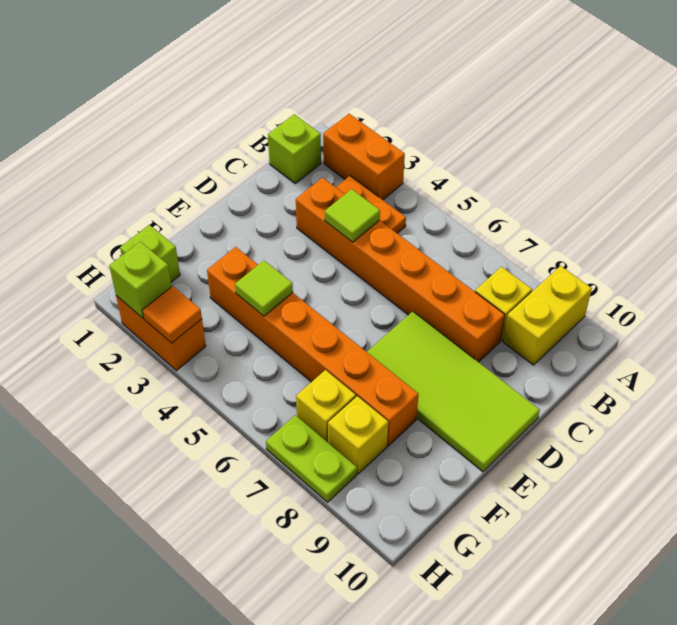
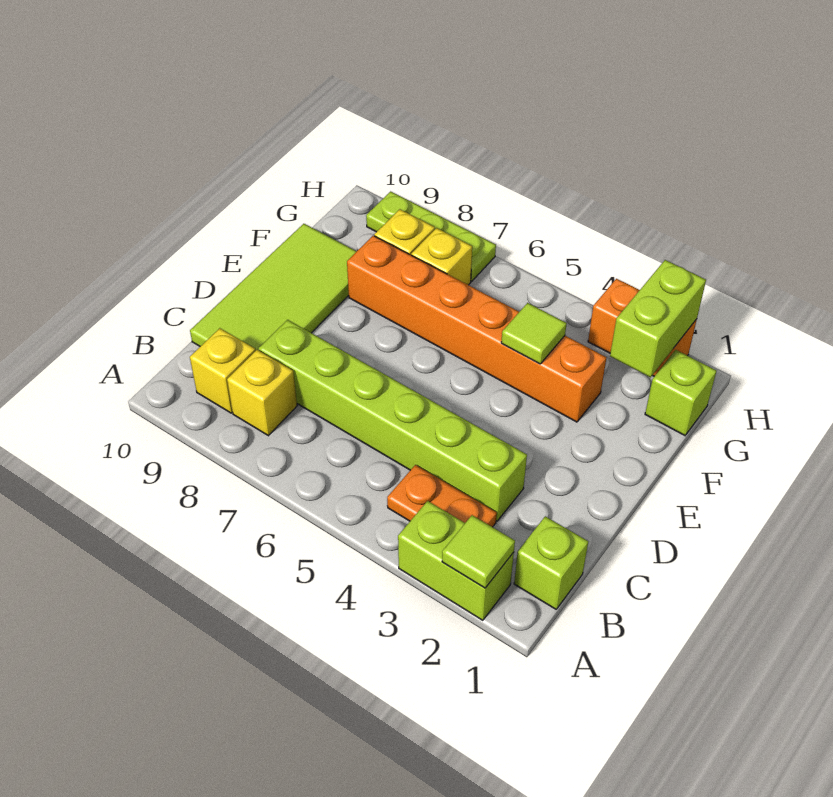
orange brick A2:A3 level 1 -> lime brick A2:A3 level 1
yellow brick A9:B9 level 1 -> yellow brick B9 level 1
orange brick C3:C8 level 1 -> lime brick C3:C8 level 1
lime tile C4 level 2 -> lime tile A2 level 2
lime tile D7:E10 level 1 -> lime tile C9:F10 level 1
lime brick H2 level 2 -> lime brick G2:H2 level 2
orange tile H3 level 2 -> none
lime plate H7:H8 level 1 -> lime plate H7:H9 level 1

